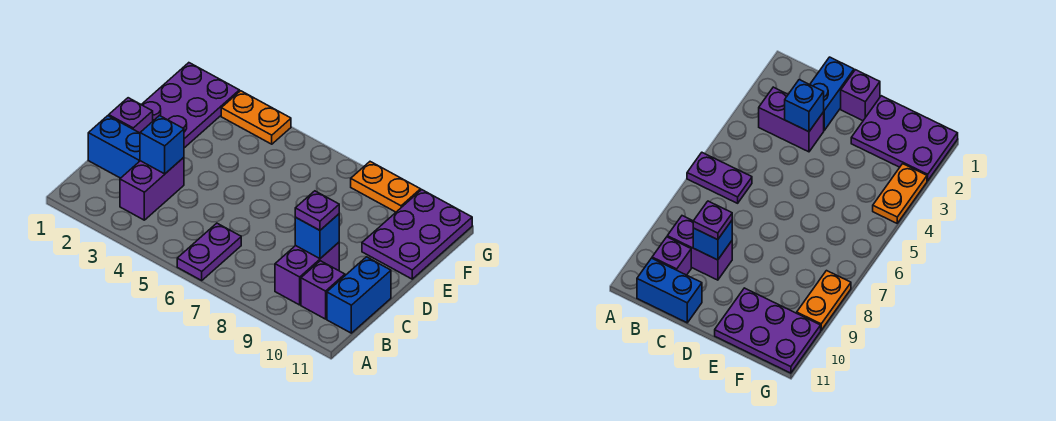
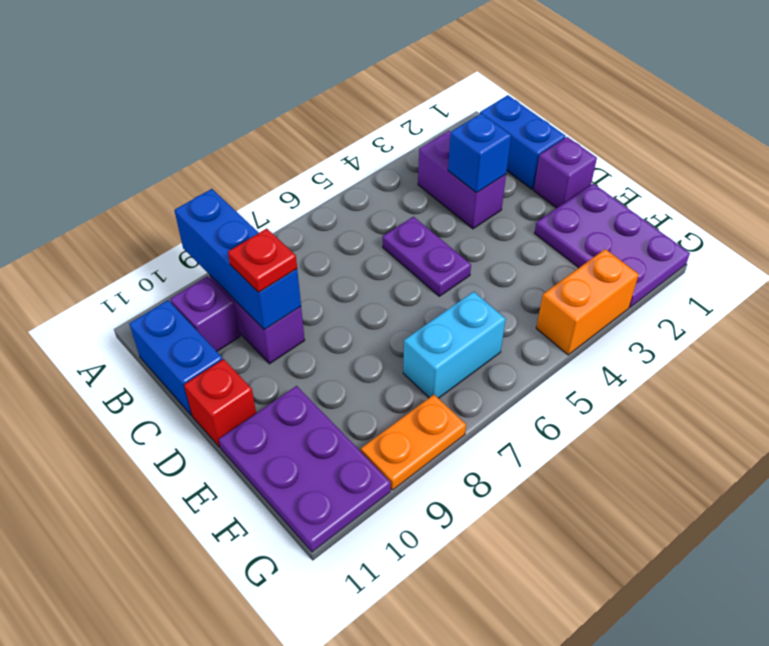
purple plate A6:B6 level 1 -> purple plate C5:D5 level 1
blue brick C1:C2 level 1 -> blue brick B1:C1 level 1
blue brick C9 level 2 -> blue brick A9:C9 level 2
purple plate C9 level 3 -> red plate C9 level 3
none -> red brick D11 level 1
none -> cyan brick F6:F7 level 1
orange plate G3:G4 level 1 -> orange brick G3:G4 level 1

